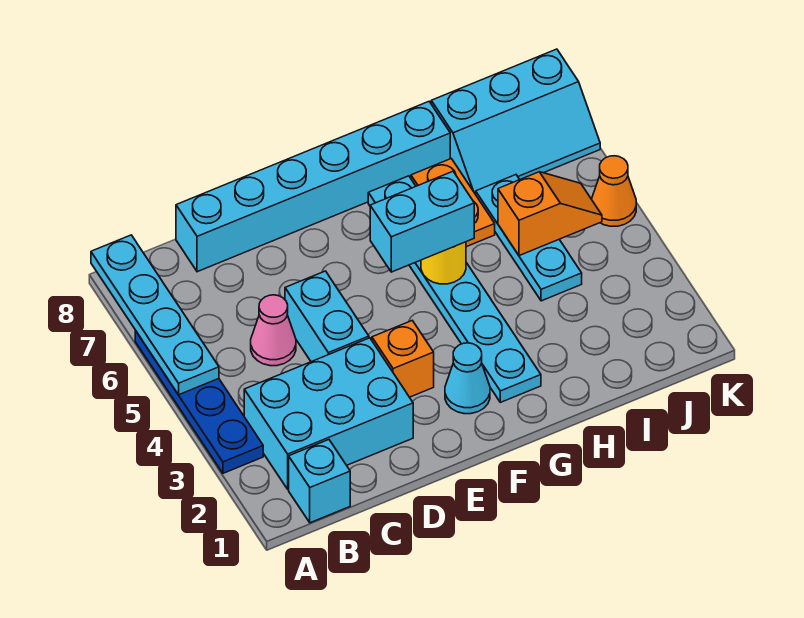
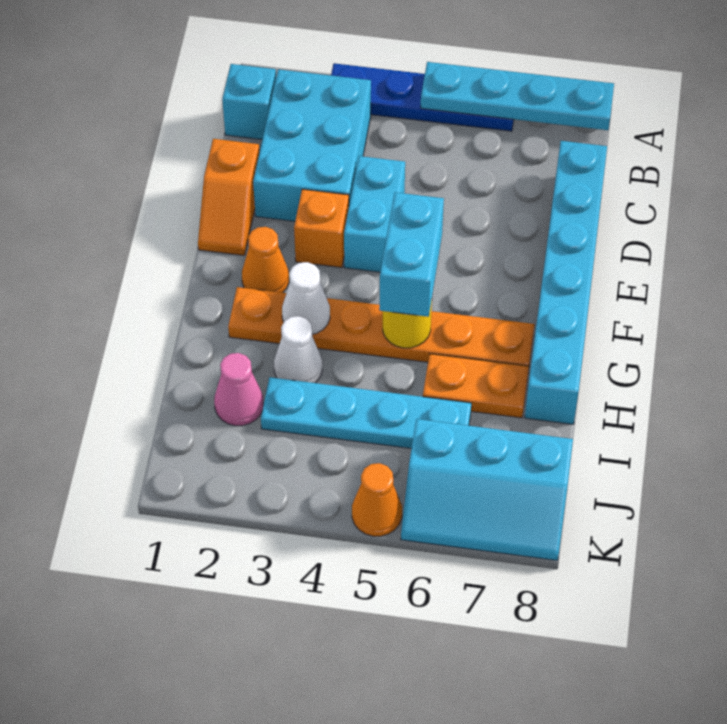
pink cone C5 level 1 -> pink cone I2 level 1
cyan brick D4:D5 level 1 -> cyan brick D4:E4 level 1
cyan cone F2 level 1 -> orange cone F2 level 1
cyan plate G2:G7 level 1 -> orange plate G2:G7 level 1
none -> white cone G3 level 2
none -> white cone H3 level 1
cyan plate I4:I6 level 1 -> cyan plate I3:I6 level 1
orange slope I5:J5 level 2 top I -> orange slope D1:E1 level 1 top D
cyan slope I7:K8 level 1 top 8 -> cyan slope J6:K8 level 1 top J

